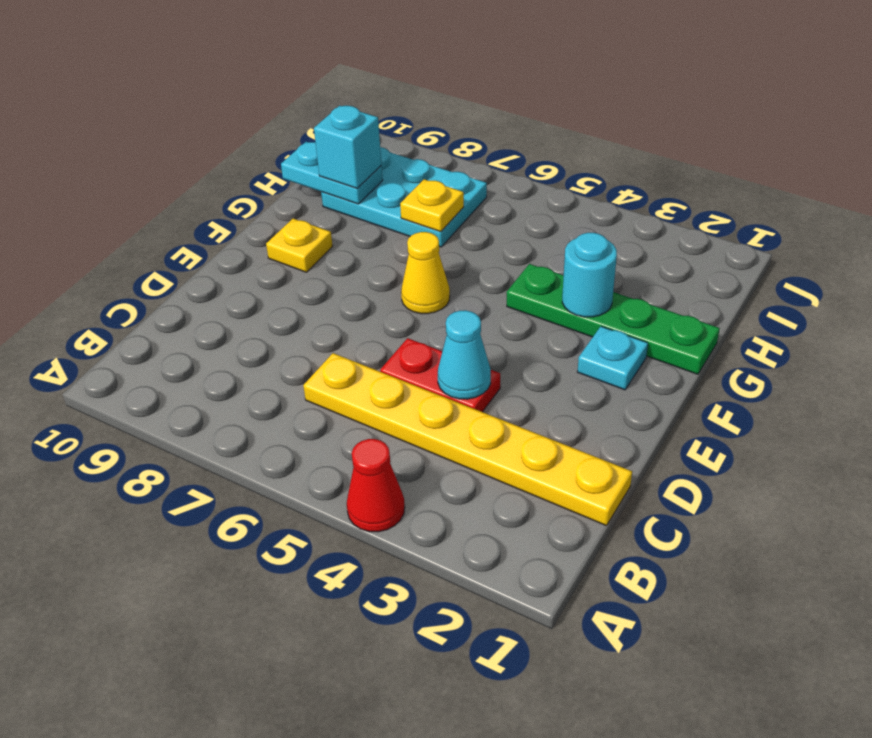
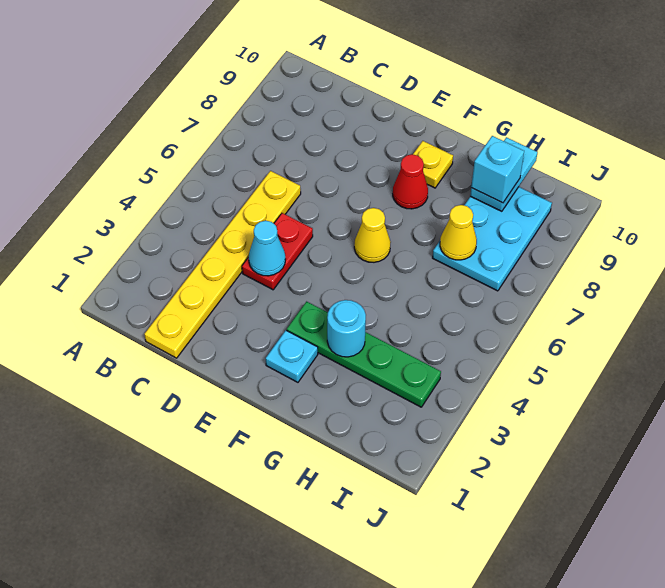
red cone A4 level 1 -> red cone F8 level 1
green plate G1:G4 level 1 -> green plate F3:I3 level 1
yellow plate H7 level 2 -> yellow cone H7 level 2

